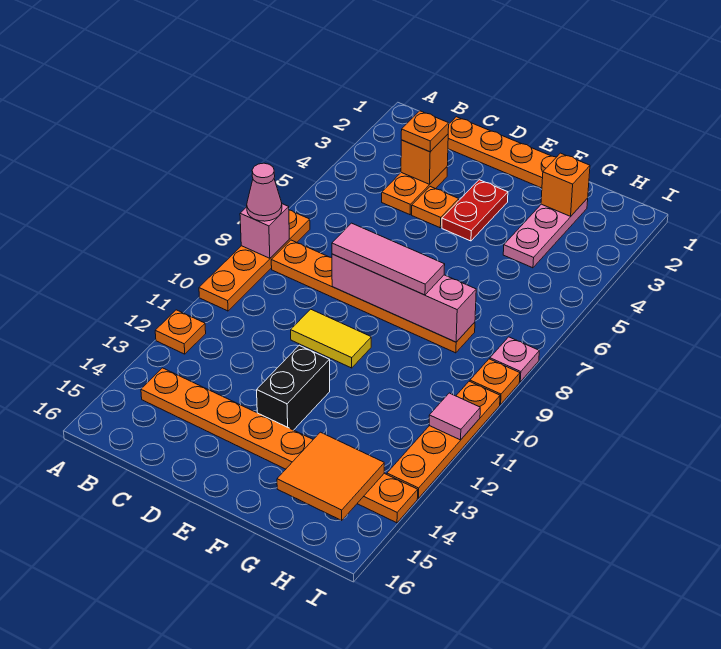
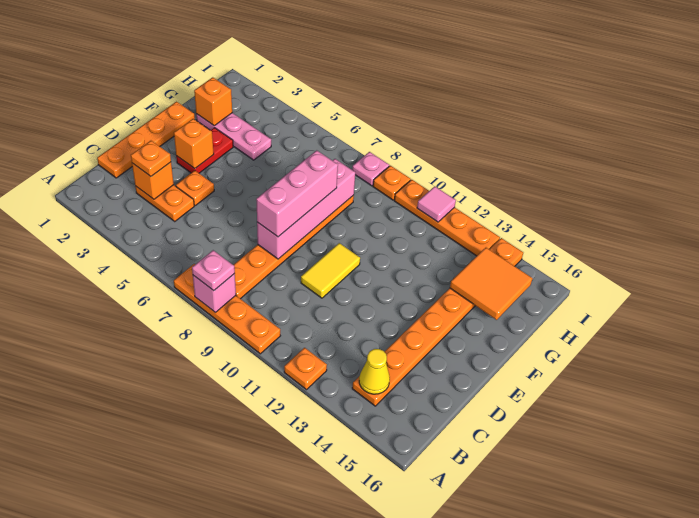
pink cone A8 level 3 -> pink plate A8 level 3
none -> yellow cone B14 level 2
pink tile D8:F8 level 3 -> pink brick D8:F8 level 3
red plate E3:E4 level 1 -> red plate E3:F3 level 1
none -> orange brick E3 level 2
black brick E12:E13 level 1 -> none

